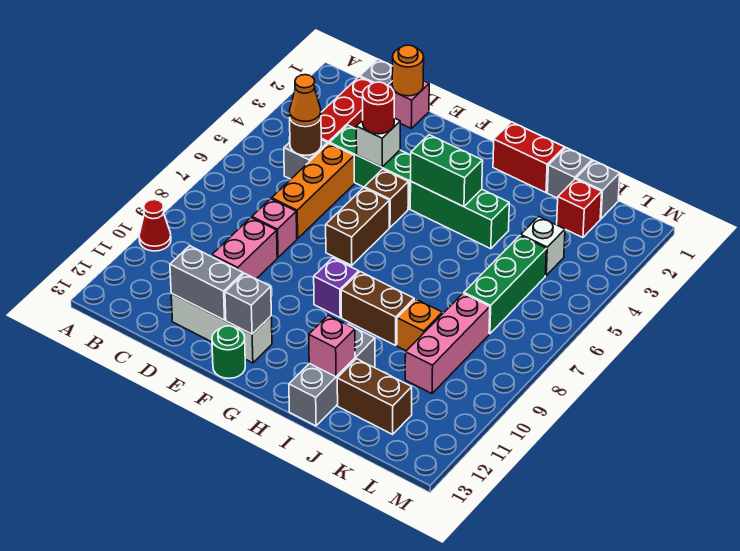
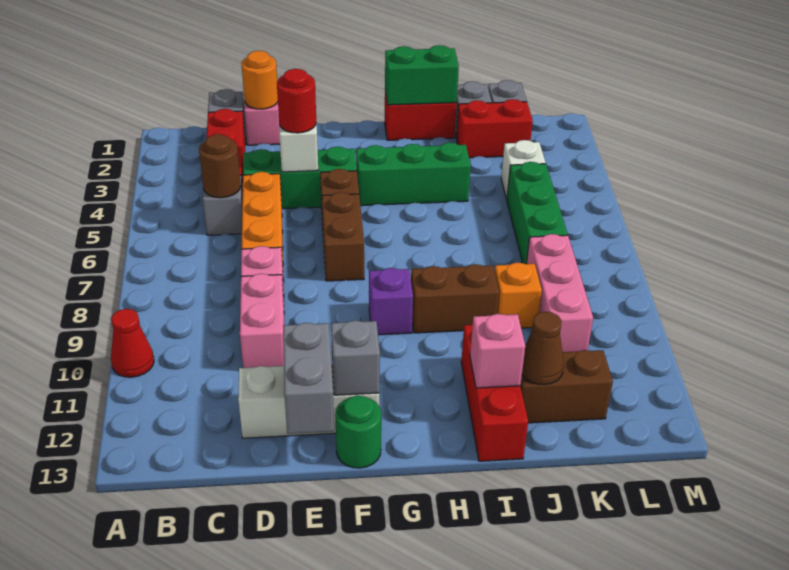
orange cone C5 level 3 -> none
grey brick D12:E12 level 2 -> grey brick E12:E13 level 2
green brick G4:H4 level 2 -> green brick H1:I1 level 2
grey brick I11:I13 level 1 -> red brick I11:I13 level 1
none -> brown cone J12 level 2
red brick K2 level 1 -> red brick J2:K2 level 1

